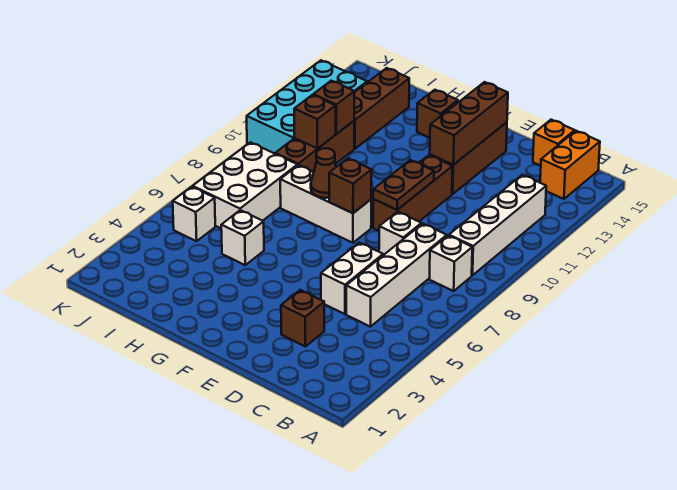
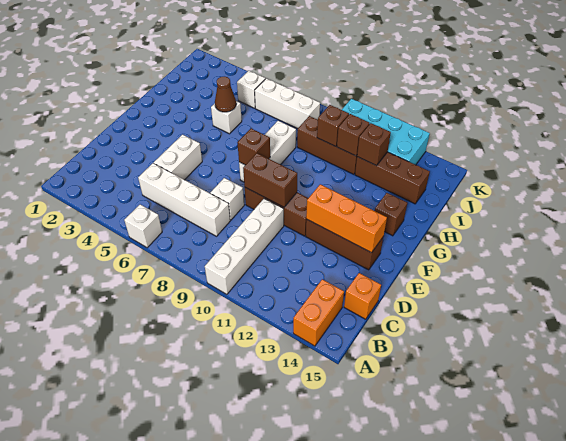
white brick B8 level 1 -> white brick A6 level 1
white brick B9:B12 level 1 -> white brick A10:D10 level 1
orange brick B14:B15 level 1 -> orange brick A14:B14 level 1
brown brick D3 level 1 -> brown brick I12 level 2
white brick D5:D6 level 1 -> white brick D5:E5 level 1
brown plate E9:E10 level 2 -> brown brick E9:E10 level 2
brown brick E12:E14 level 2 -> orange brick E12:E14 level 2
brown cone G8 level 2 -> brown cone H5 level 2
white brick I6:J8 level 1 -> white brick J6:J8 level 1

